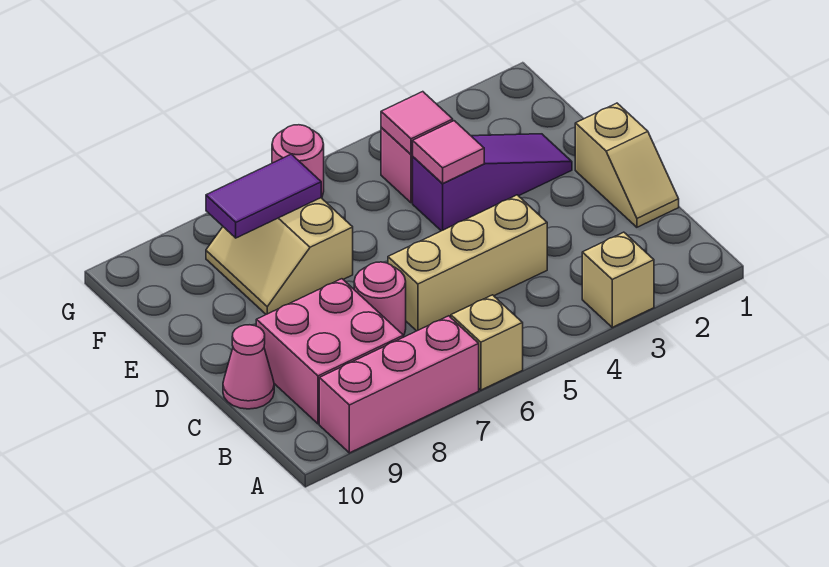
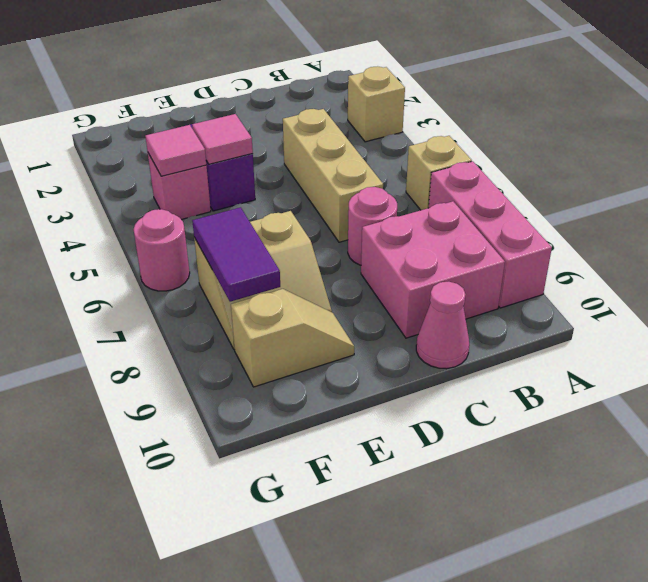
tan slope C1:D1 level 1 top D -> tan slope E9:F9 level 1 top F

